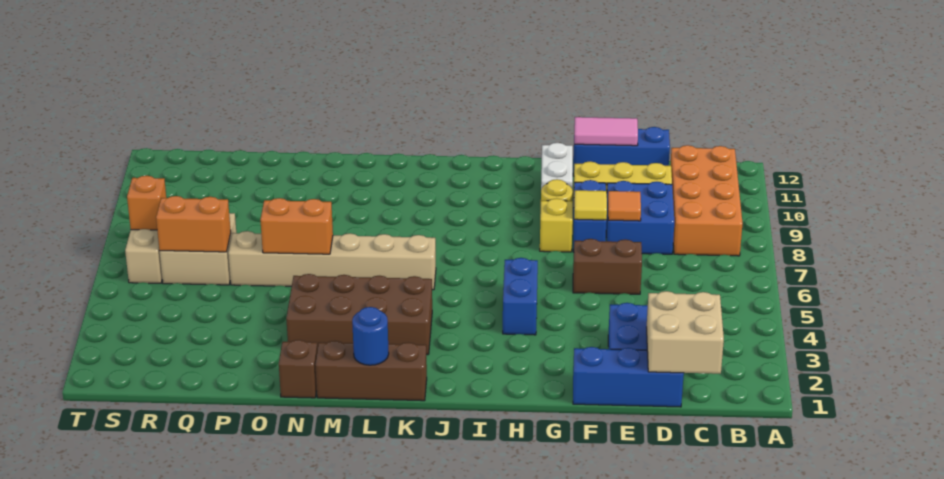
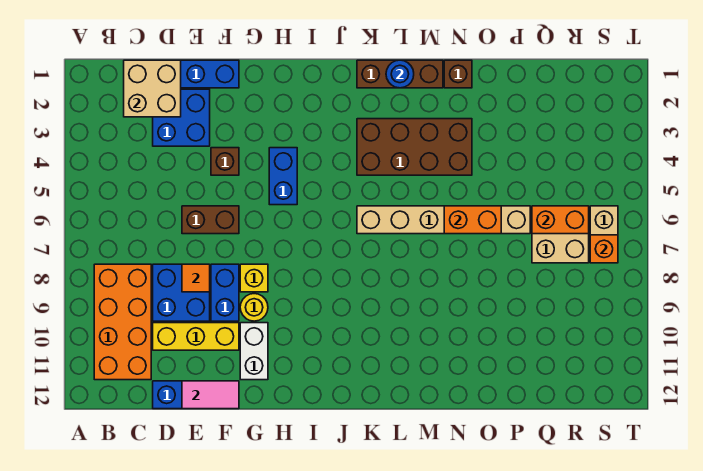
none -> brown brick F4 level 1
yellow tile F8 level 2 -> none

